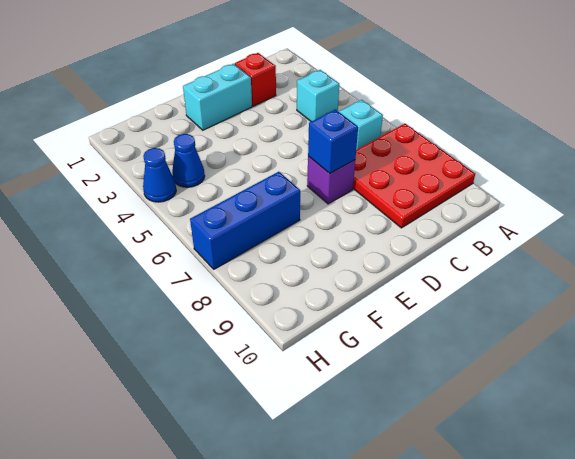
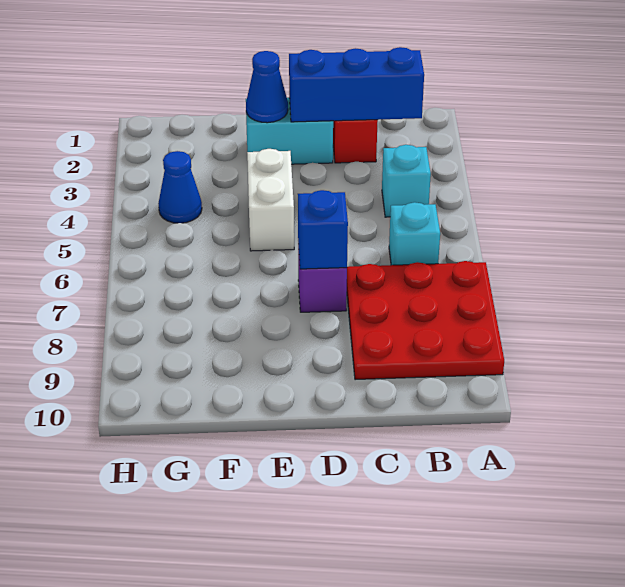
none -> white brick E4:E5 level 1
blue brick F7:H7 level 1 -> blue brick B2:D2 level 2
blue cone H4 level 1 -> blue cone E2 level 2

